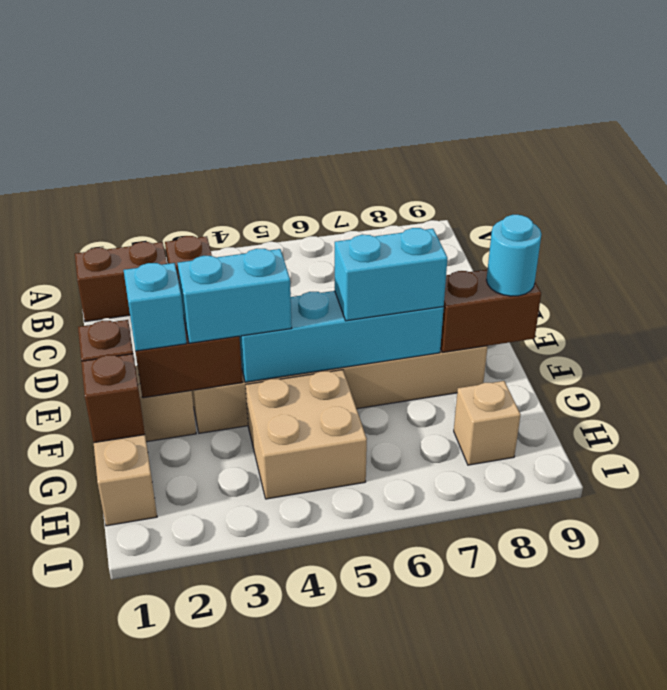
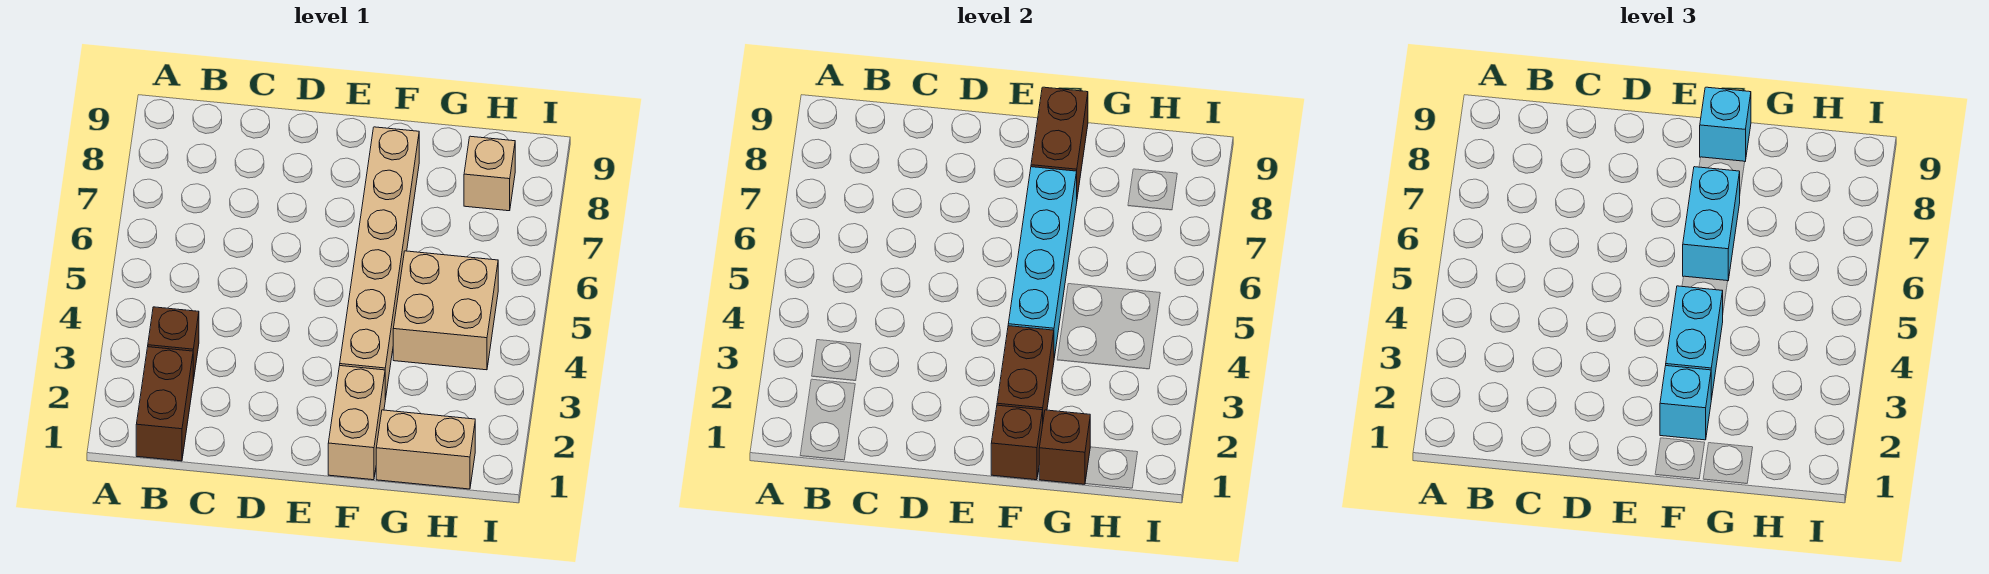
cyan round brick F9 level 3 -> cyan brick F9 level 3

